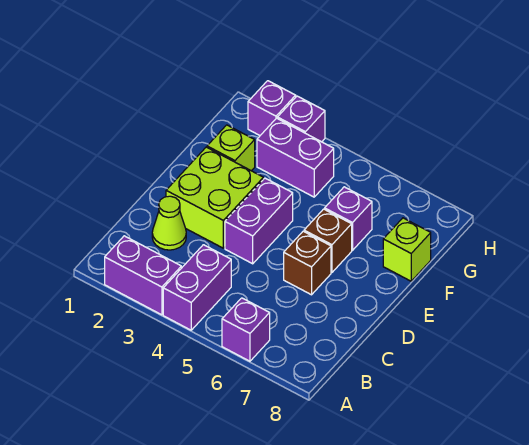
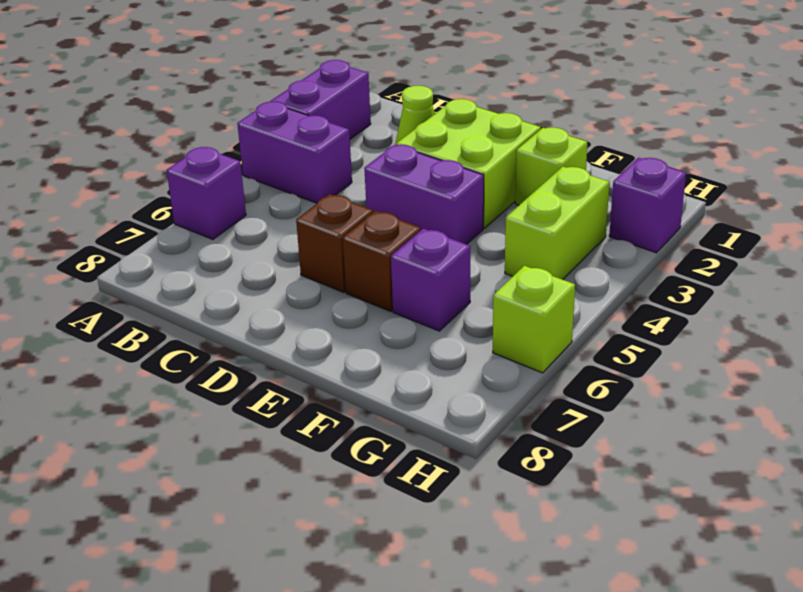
lime brick F8 level 1 -> lime brick H6 level 1
purple brick G3:G4 level 1 -> lime brick G3:G4 level 1
purple brick H3 level 1 -> none

